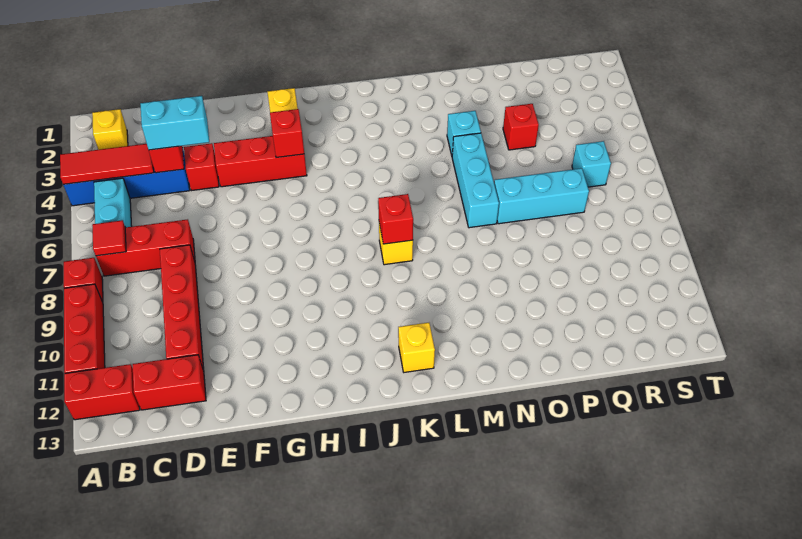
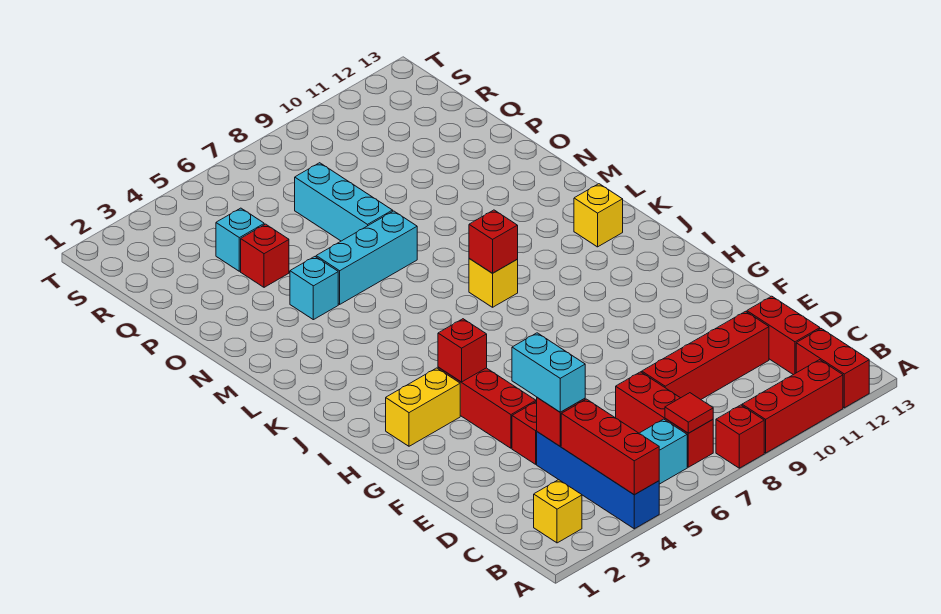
red tile A4:C4 level 2 -> red brick A4:C4 level 2
cyan brick R6 level 1 -> cyan brick Q4 level 1

